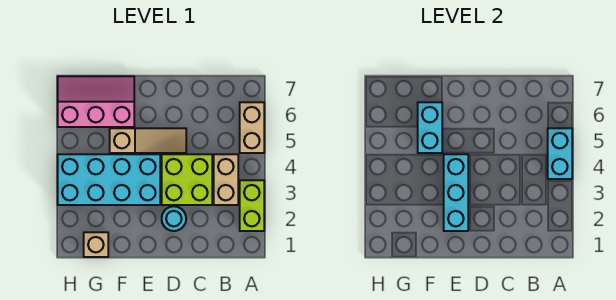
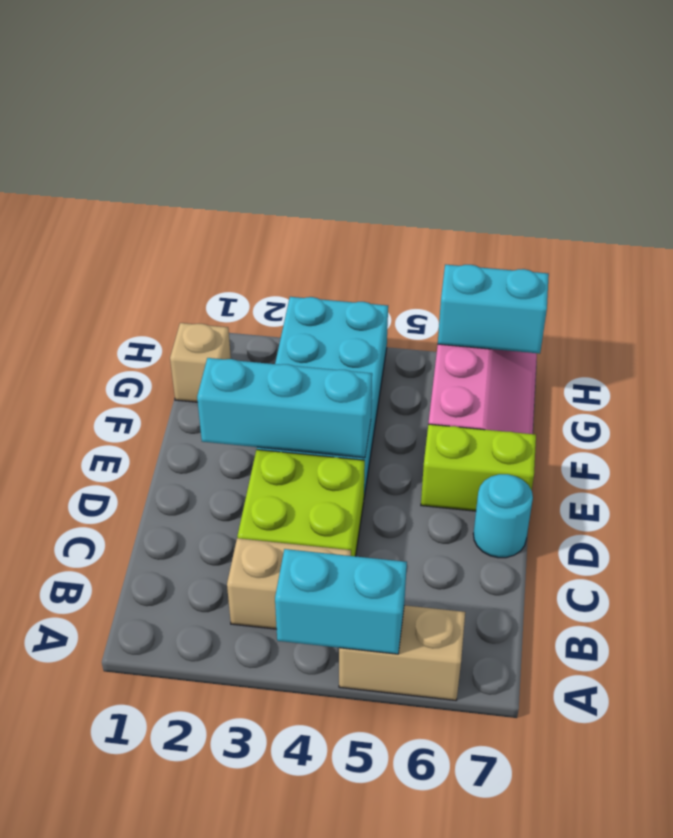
lime brick A2:A3 level 1 -> lime brick E6:E7 level 1
cyan round brick D2 level 1 -> cyan round brick D7 level 1
tan slope D5:F5 level 1 top F -> none
cyan brick F5:F6 level 2 -> cyan brick H6:H7 level 2

